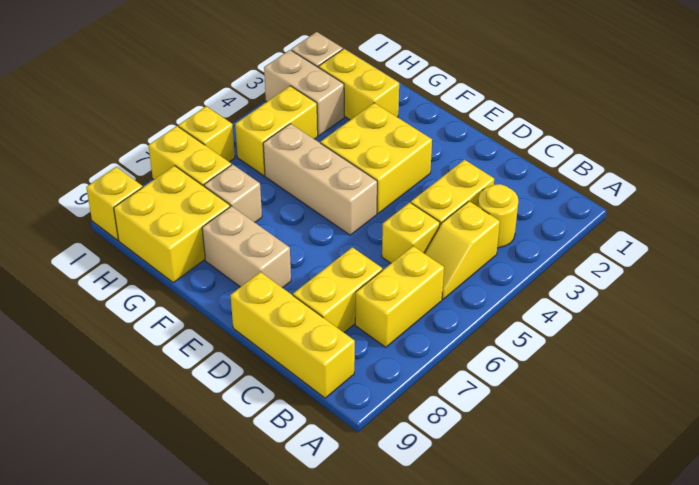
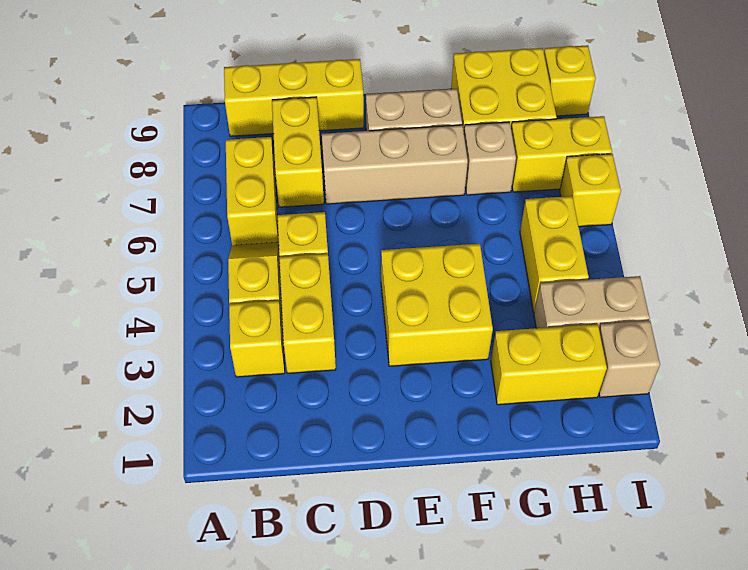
yellow round brick B3 level 1 -> yellow brick B3 level 1
tan brick E5:G5 level 1 -> tan brick D7:F7 level 1

